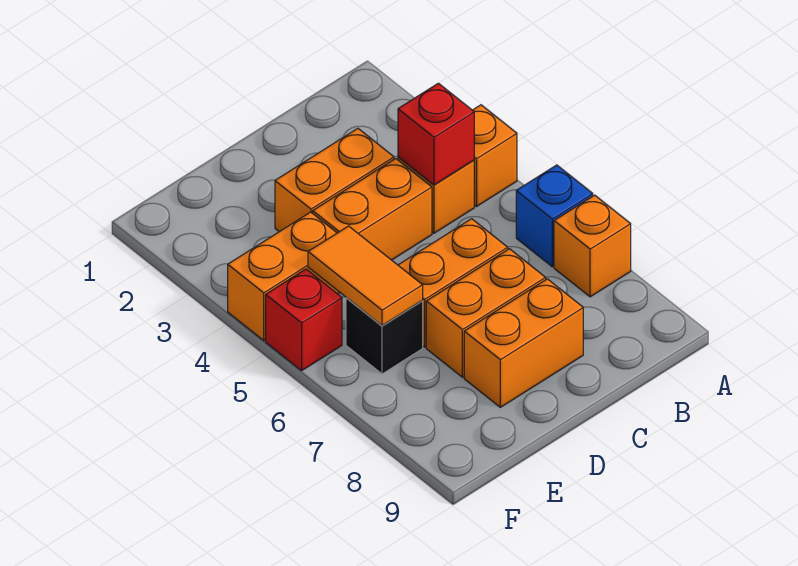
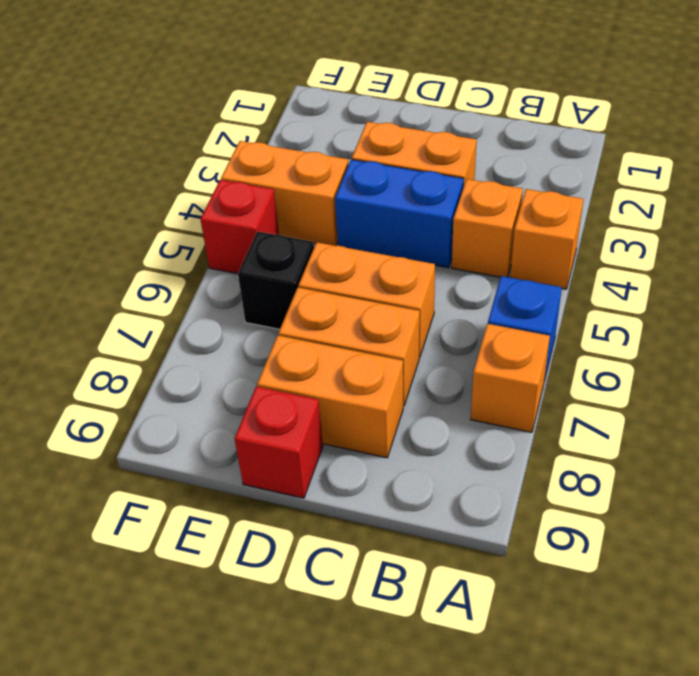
red brick B4 level 2 -> red brick D9 level 1
orange brick C4:D4 level 1 -> blue brick C4:D4 level 1
orange tile E5:E6 level 2 -> none

